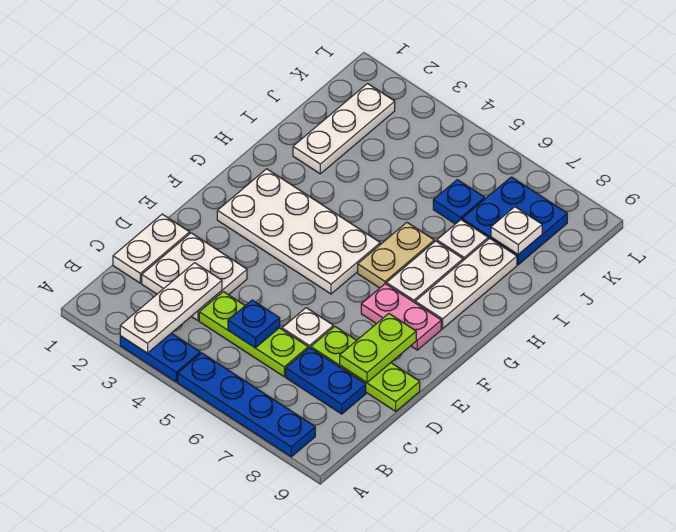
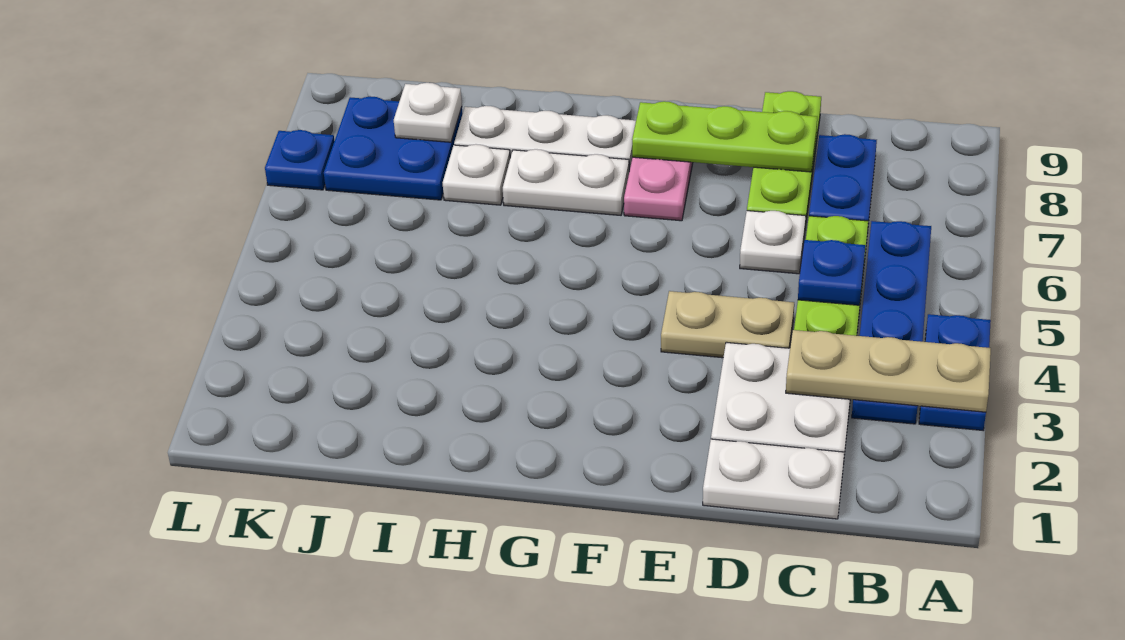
white plate A3:C3 level 2 -> tan plate A3:C3 level 2
blue plate A5:A8 level 1 -> blue plate B3:B6 level 1
lime plate D8:E8 level 2 -> lime plate D8:F8 level 2
white plate F2:G5 level 1 -> none
tan plate G6:H6 level 1 -> tan plate D4:E4 level 1
white plate I2:K2 level 1 -> none
blue plate J6 level 1 -> blue plate L7 level 1

